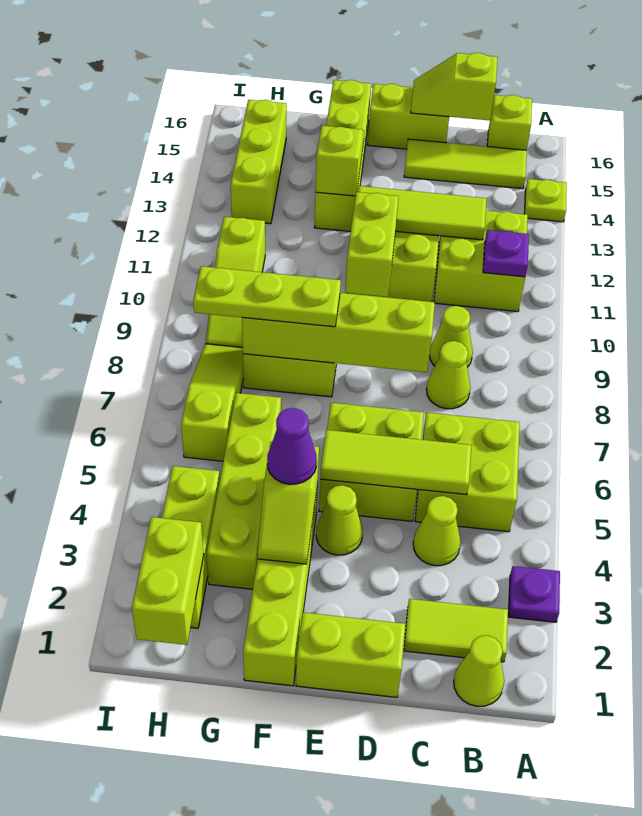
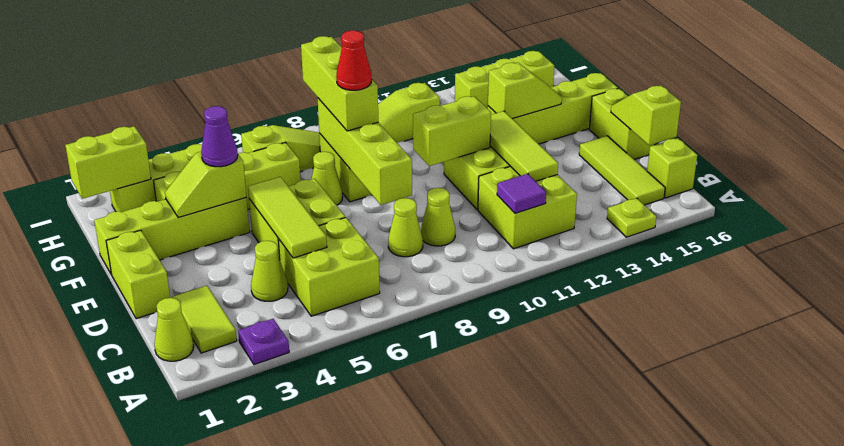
purple plate B11 level 2 -> purple tile B11 level 2
lime cone E4 level 1 -> lime cone F7 level 1
lime plate F8:H8 level 3 -> lime brick F8:H8 level 3
none -> red cone F8 level 4

